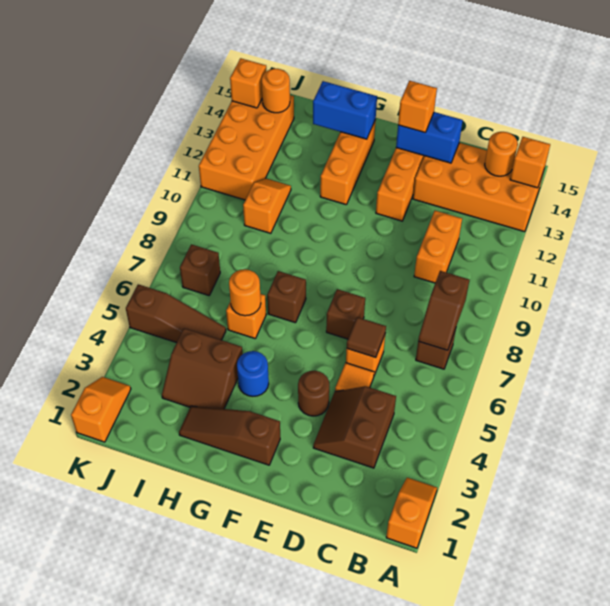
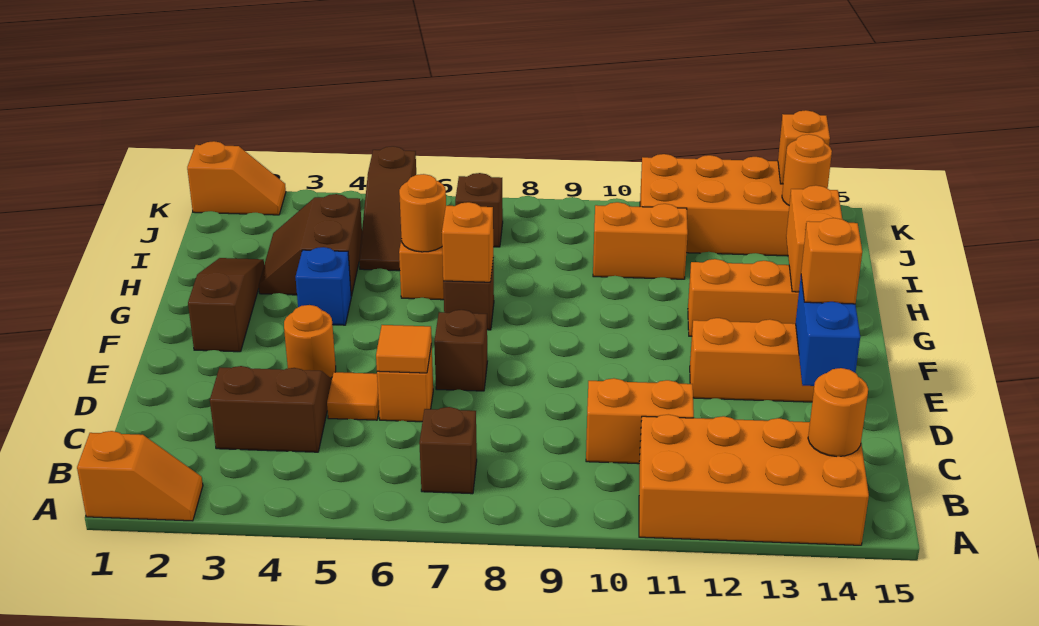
orange brick A13:D14 level 1 -> orange brick A11:B14 level 1
orange brick A14 level 2 -> orange brick G7 level 2
brown slope B7:B8 level 2 top 8 -> none
brown tile D6 level 2 -> orange tile D6 level 2
brown round brick E4 level 1 -> orange round brick E4 level 1
blue round brick G4 level 1 -> blue brick G4 level 1
blue brick G14:H14 level 2 -> orange brick G14:H14 level 2
orange slope I10:I11 level 1 top 10 -> orange brick I10:I11 level 1

